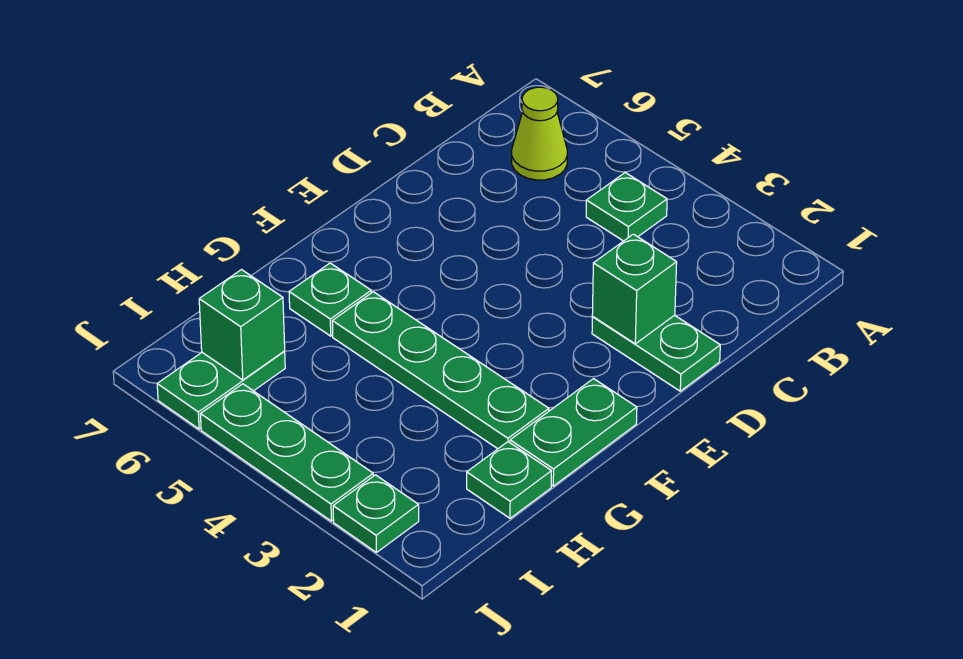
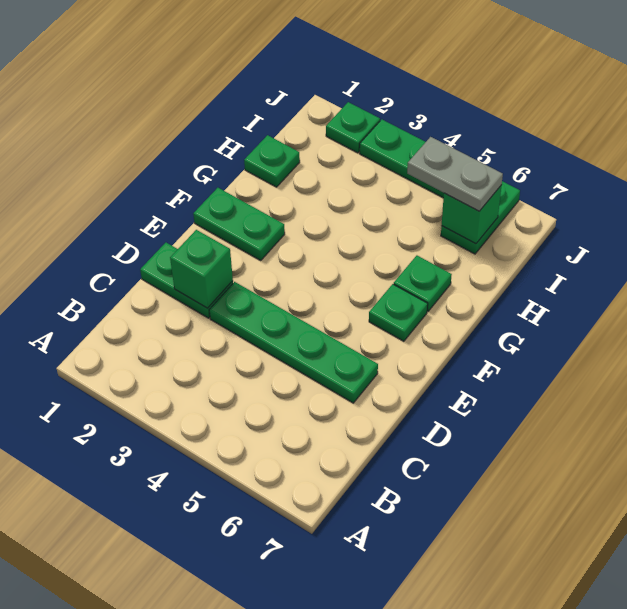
green plate B4 level 1 -> green plate F6 level 1
lime cone B6 level 1 -> none
green plate F1:G1 level 1 -> green plate F1:F2 level 1
green plate G2:G5 level 1 -> green plate D3:D6 level 1
none -> grey plate I5:I6 level 3

